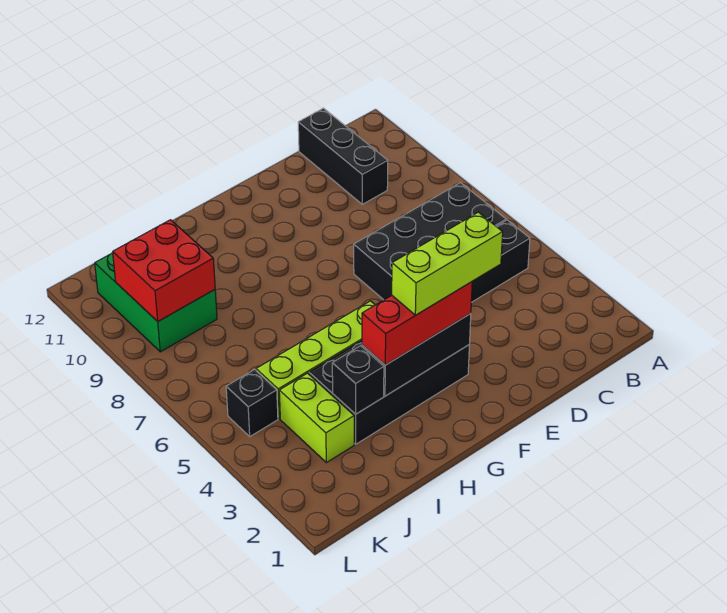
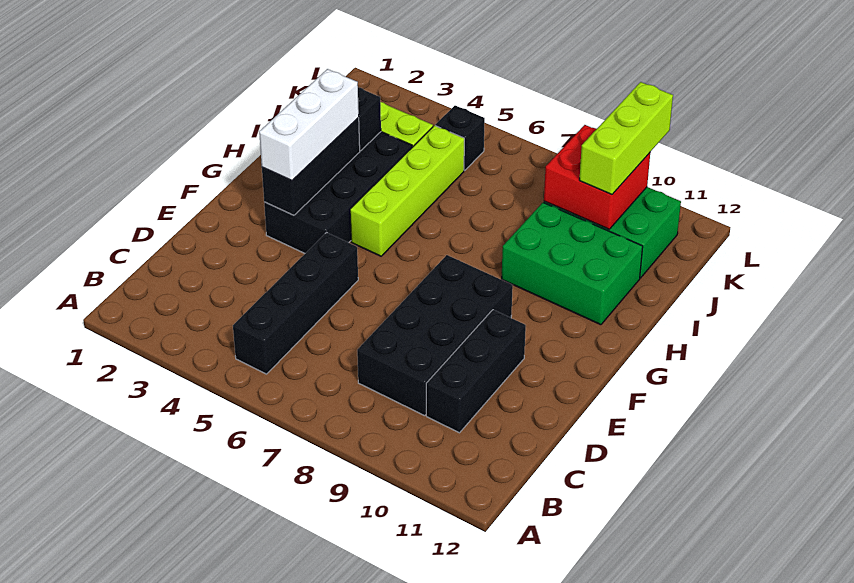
black brick B6:E7 level 1 -> black brick C8:F9 level 1
black brick C10:C12 level 1 -> black brick C10:E10 level 1
lime brick E3:G3 level 4 -> lime brick J10:L10 level 3
red brick F3:H3 level 3 -> white brick F3:H3 level 3
none -> green brick H9:I11 level 1

